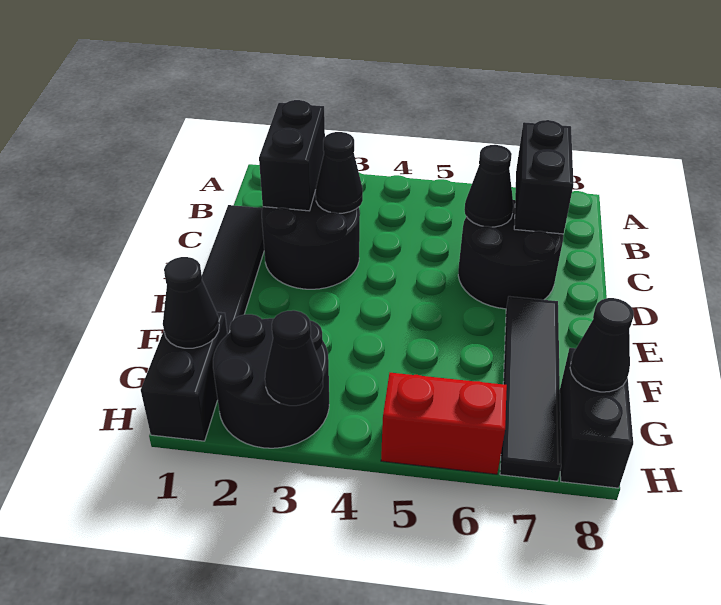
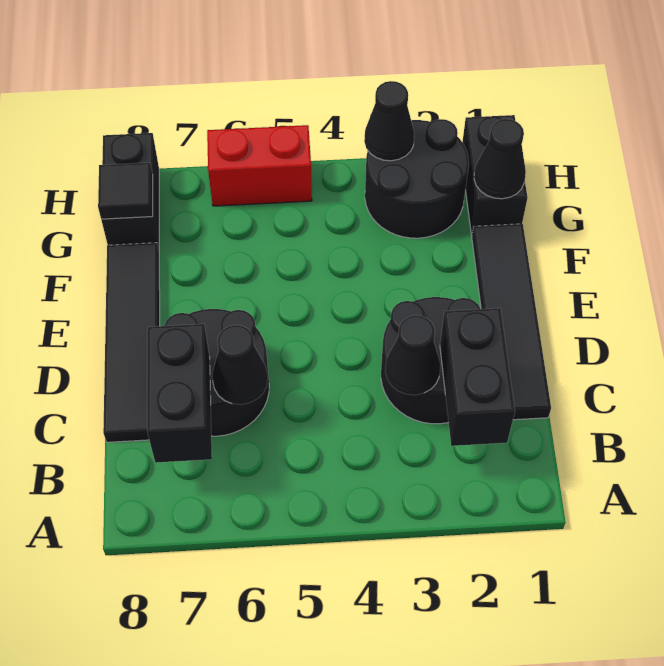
black tile E7:H7 level 1 -> black tile C8:F8 level 1
black cone G8 level 2 -> black tile G8 level 2

